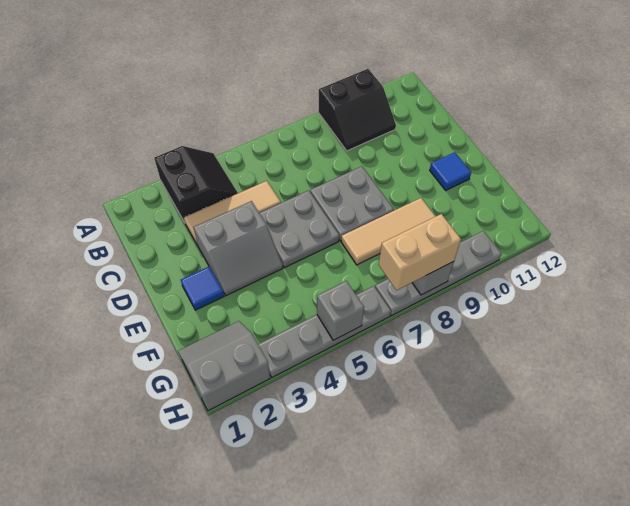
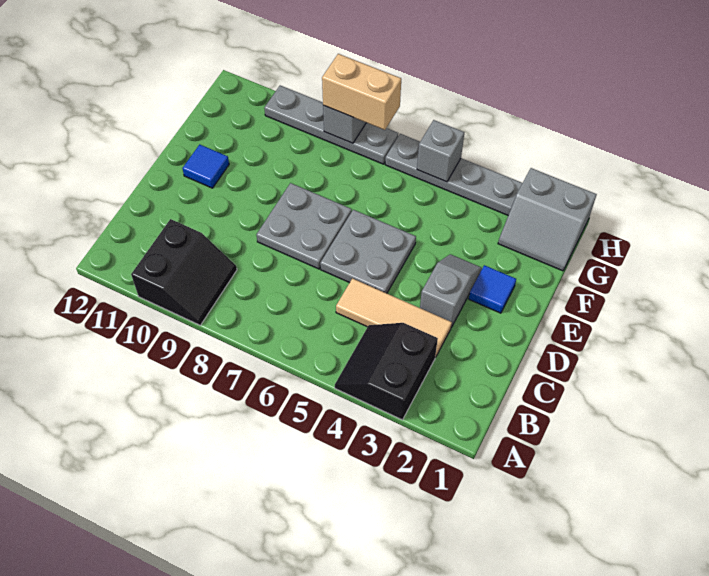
black slope A9:B10 level 1 top A -> black slope A9:B10 level 1 top 10
grey slope D3:E4 level 1 top D -> grey slope D3:E3 level 1 top D
tan tile F7:F9 level 1 -> none

